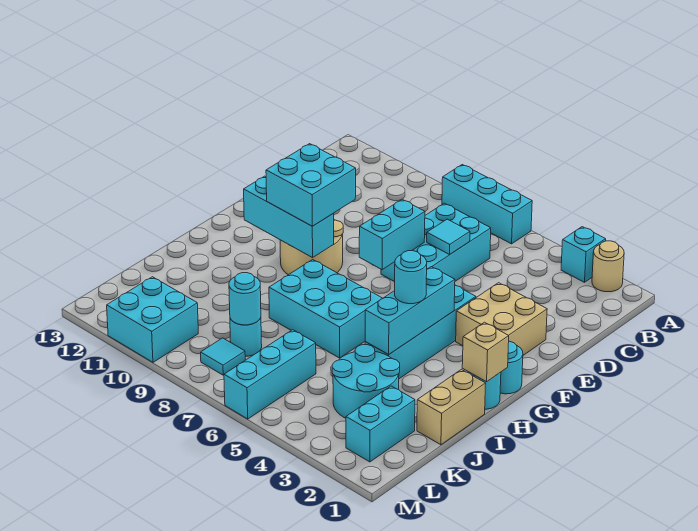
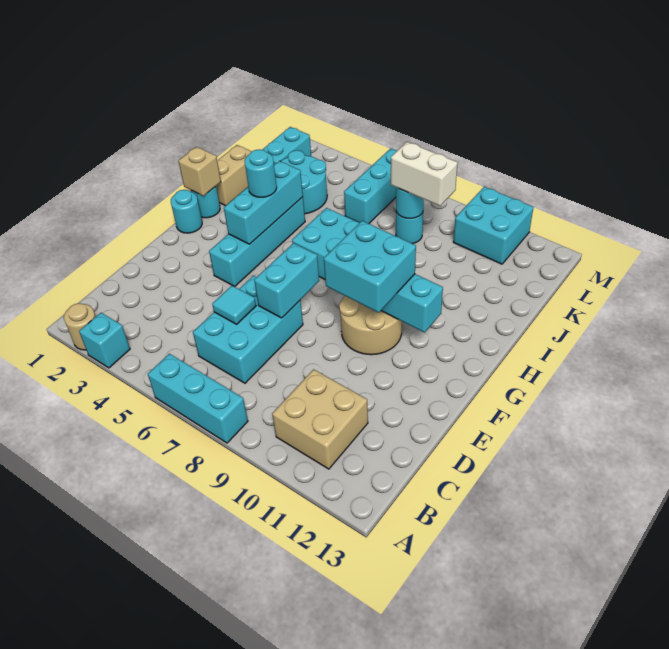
tan brick E2:F3 level 1 -> tan brick B10:C11 level 1
none -> white brick K8:K9 level 3
cyan tile L8 level 1 -> none

